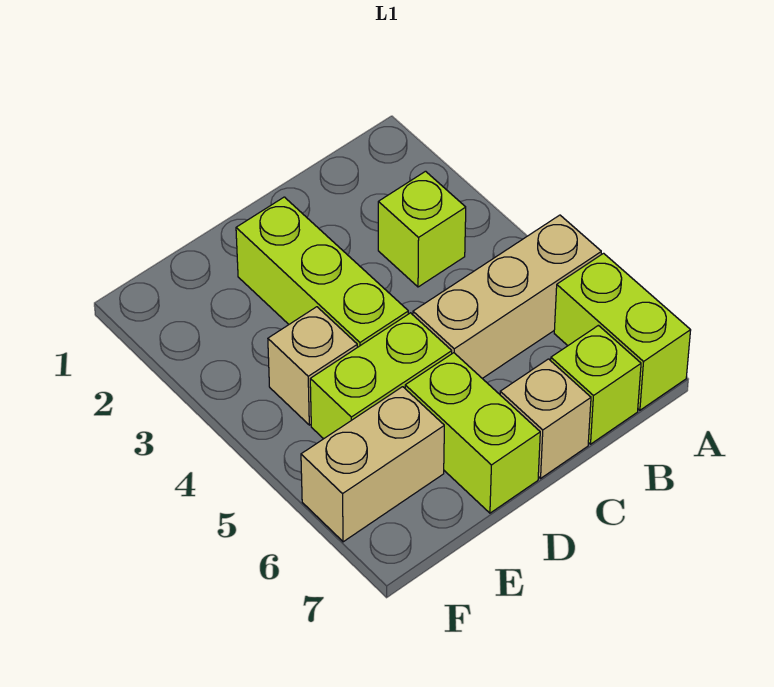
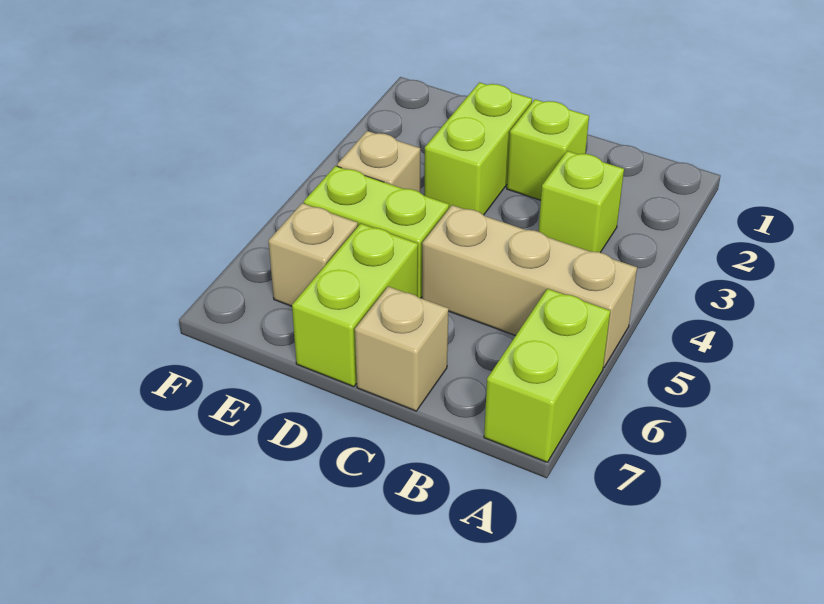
lime brick B7 level 1 -> lime brick C2 level 1
lime brick D2:D4 level 1 -> lime brick D2:D3 level 1
tan brick E6:F6 level 1 -> tan brick E6 level 1

